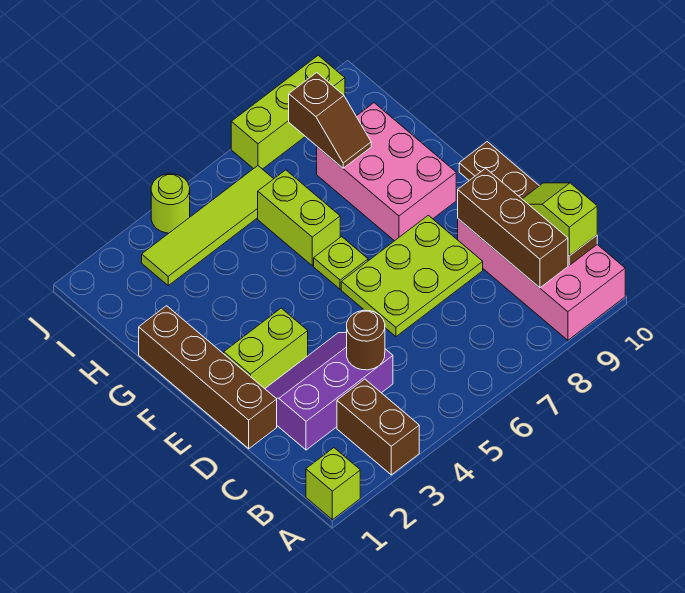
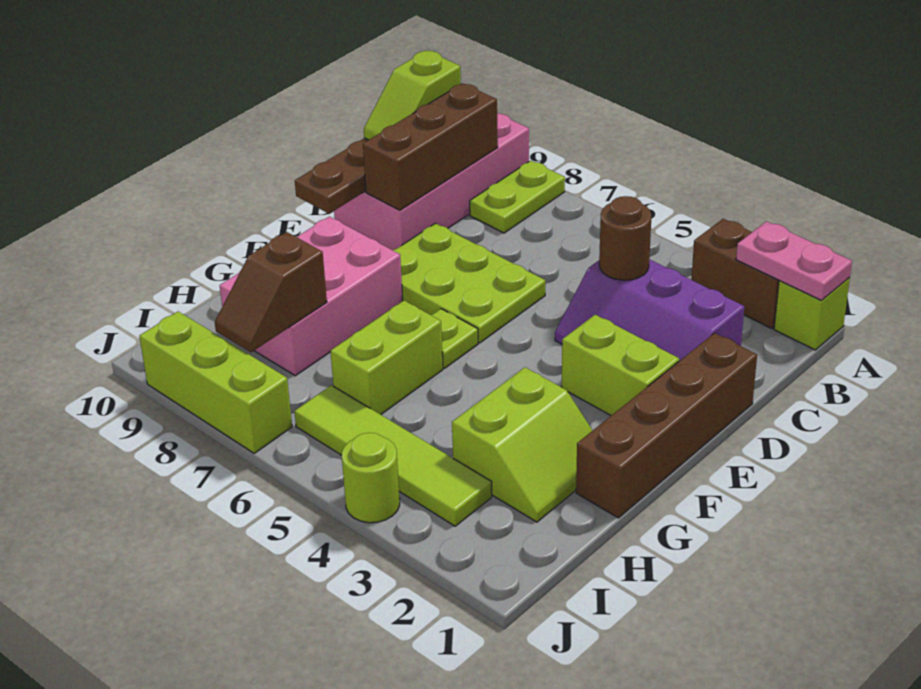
none -> pink plate A1:A2 level 2
brown brick A3:B3 level 1 -> brown brick A2:A3 level 1
none -> lime plate A8:B8 level 1
none -> lime slope G2:H3 level 1 top 3
brown slope H8:I8 level 2 top I -> brown slope H8:I8 level 2 top H

